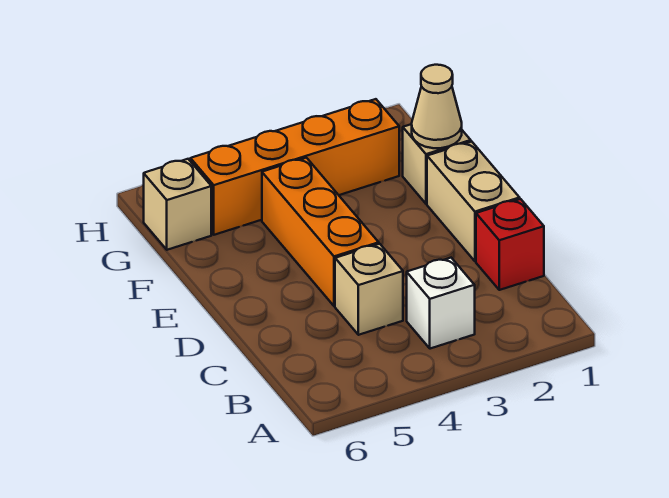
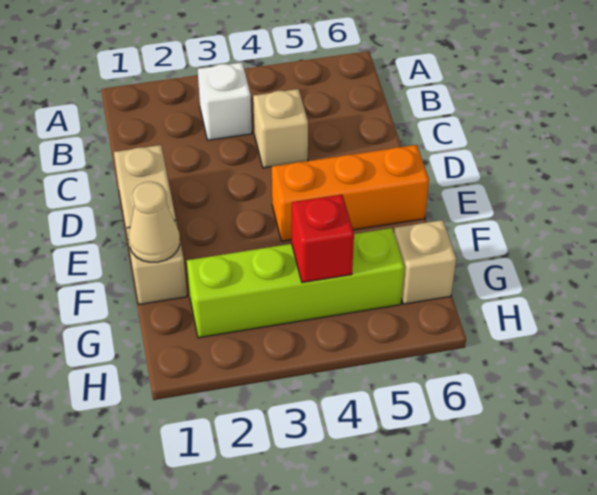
red brick C1 level 1 -> red brick G4 level 2
orange brick D4:F4 level 1 -> orange brick E4:E6 level 1
orange brick G2:G5 level 1 -> lime brick G2:G5 level 1

